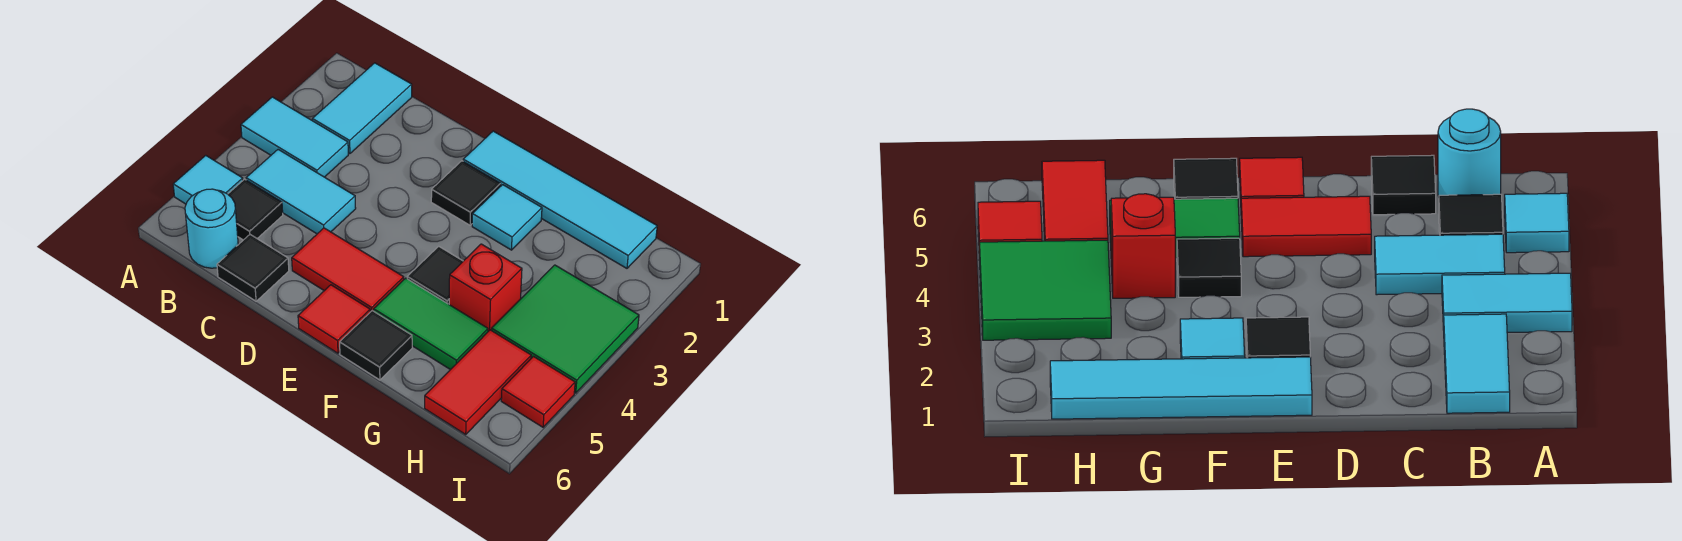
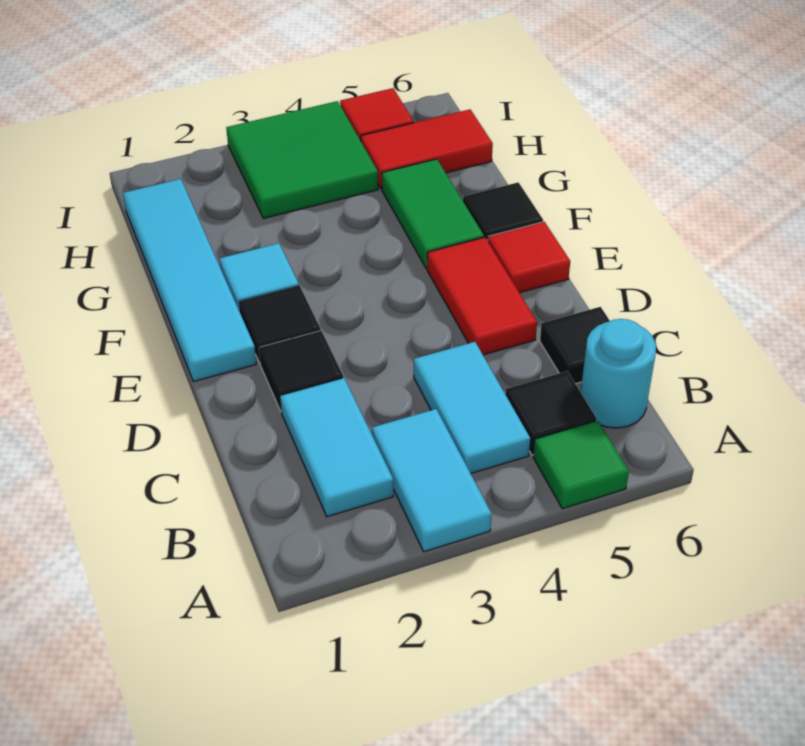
cyan tile A5 level 1 -> green tile A5 level 1
cyan tile B1:B2 level 1 -> cyan tile B2:C2 level 1
black tile F4 level 1 -> black tile D2 level 1
red brick G4 level 1 -> none

